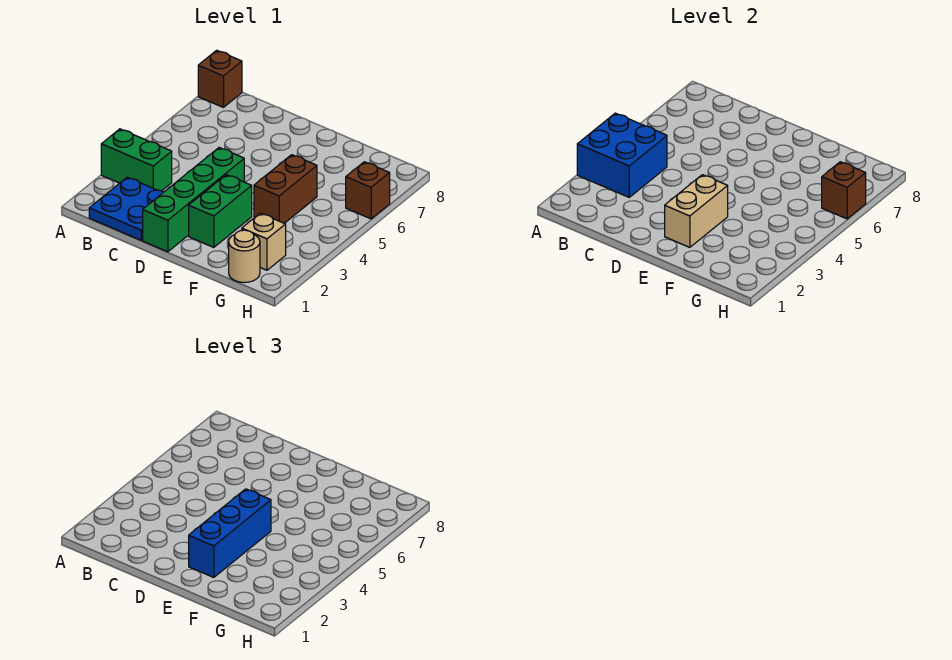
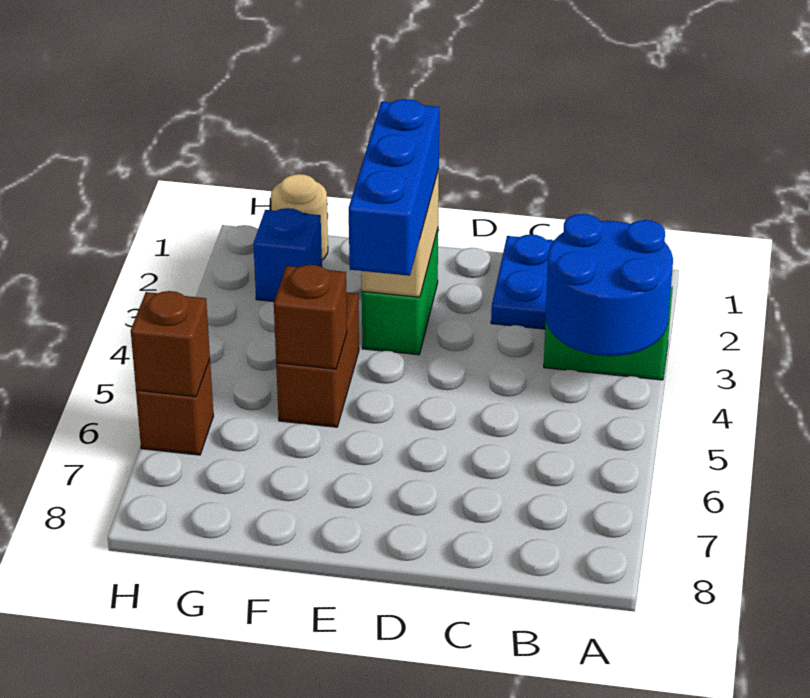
blue brick A3:B4 level 2 -> blue round brick A3:B4 level 2
brown brick A8 level 1 -> brown brick F5 level 2
green brick D1:D4 level 1 -> none
tan brick G2 level 1 -> blue brick G2 level 1

